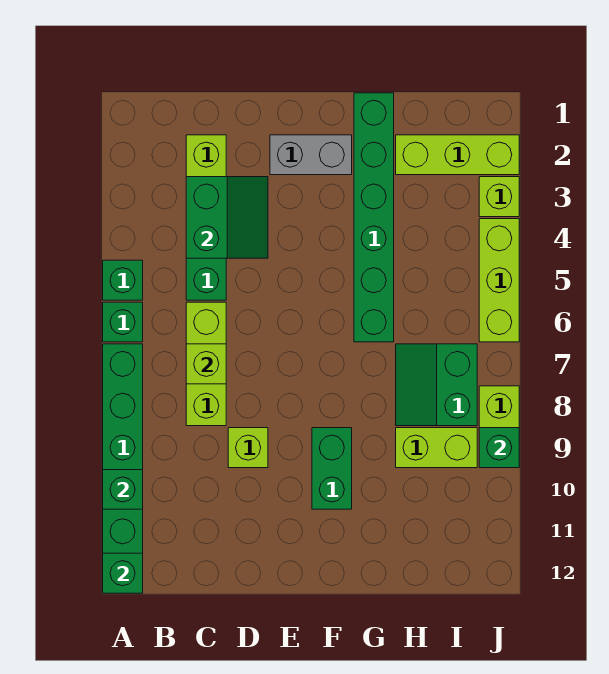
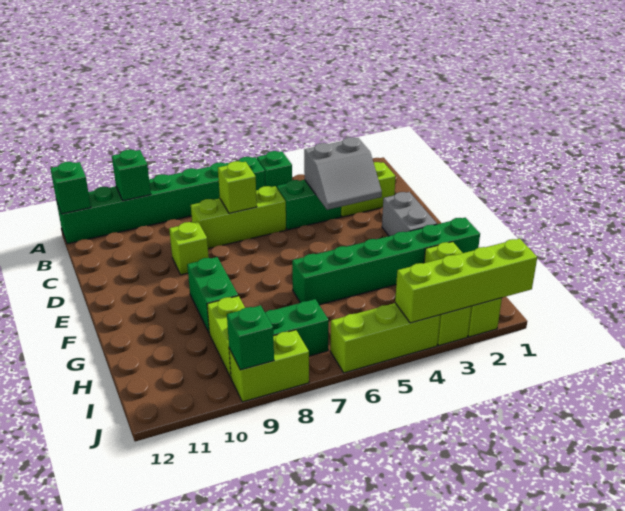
green slope C3:D4 level 2 top C -> grey slope C3:D4 level 2 top C
green brick F9:F10 level 1 -> green brick F9:G9 level 1
none -> lime brick J1:J4 level 2

